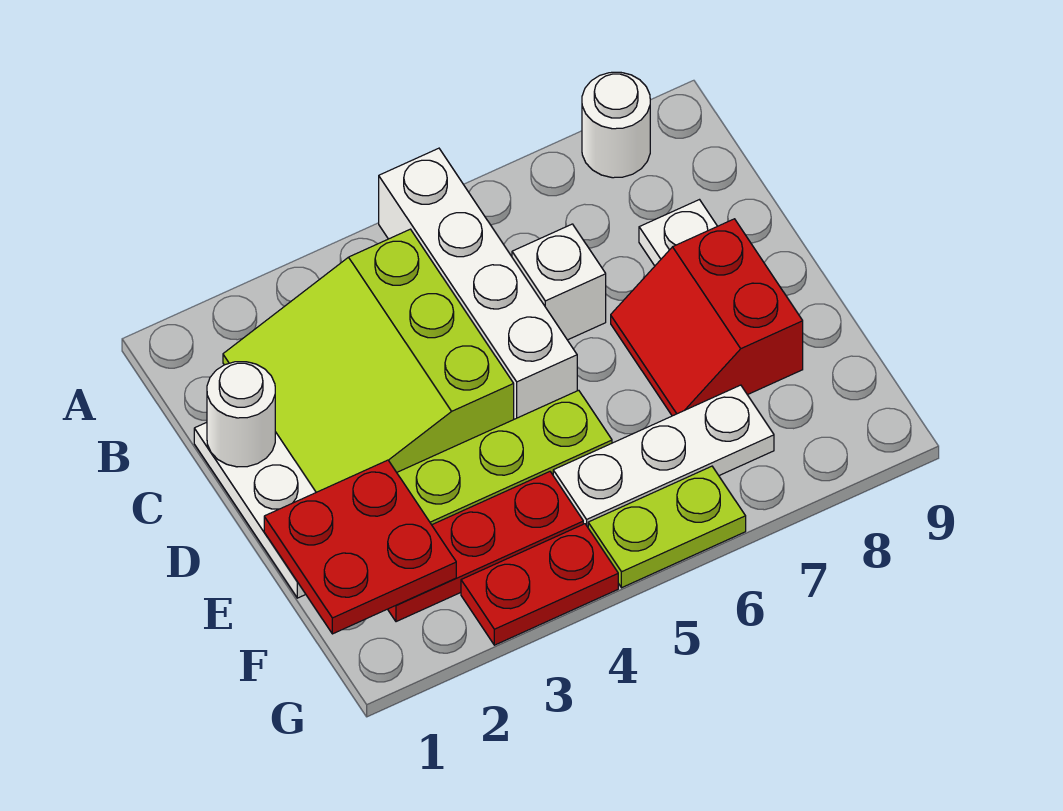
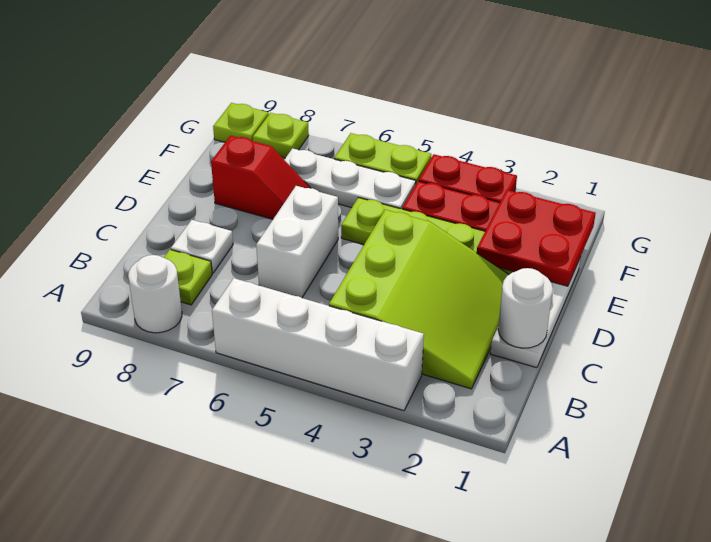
white brick A5:D5 level 1 -> white brick A3:A6 level 1
none -> lime plate B8 level 1
white brick C6 level 1 -> white brick C6:D6 level 1
red slope D7:E8 level 1 top 8 -> red slope E7:E8 level 1 top 8
none -> lime plate G8 level 1
none -> lime plate G9 level 1

